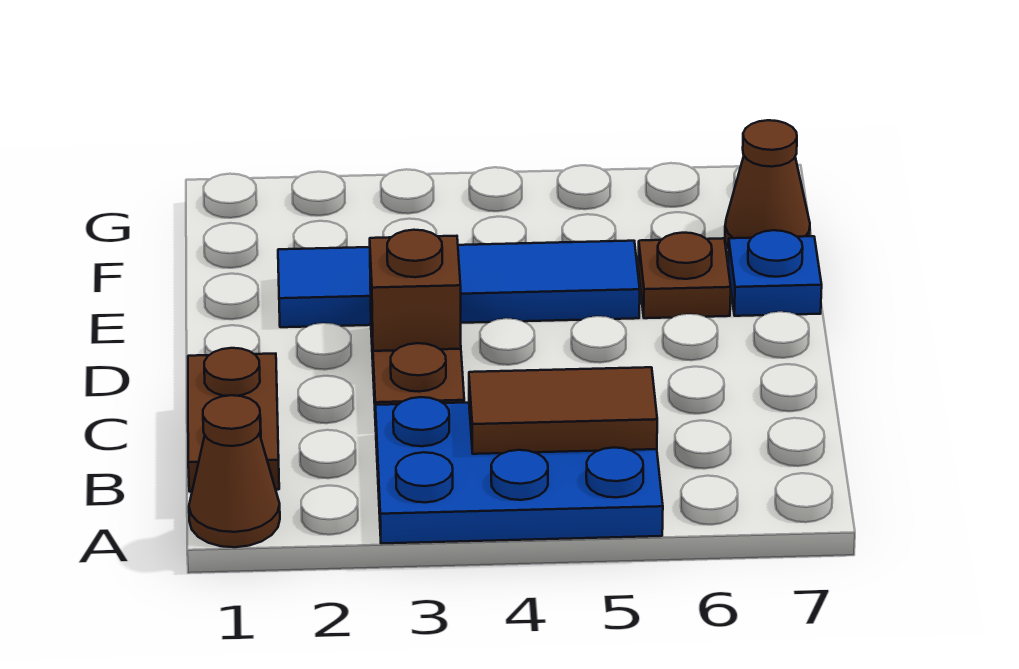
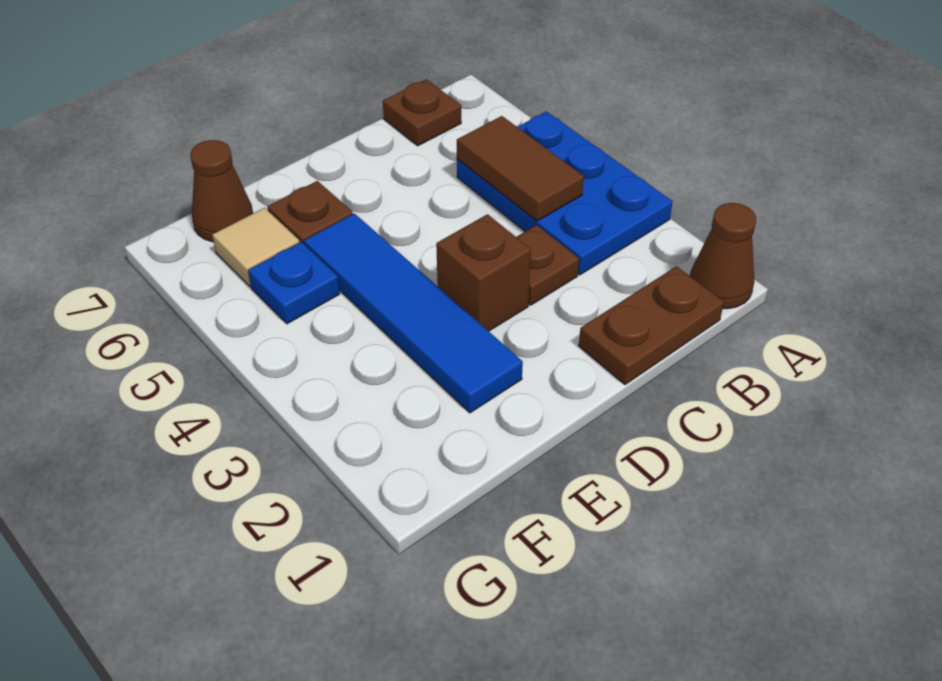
none -> brown plate B7 level 1
blue plate E7 level 1 -> blue plate F5 level 1
none -> tan tile F6 level 1

